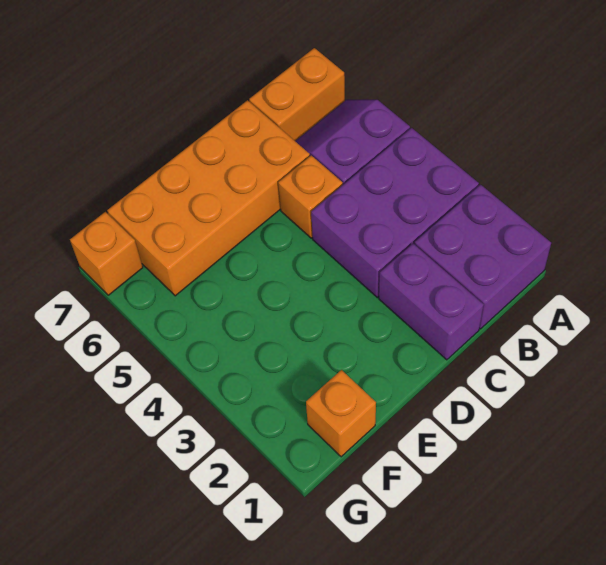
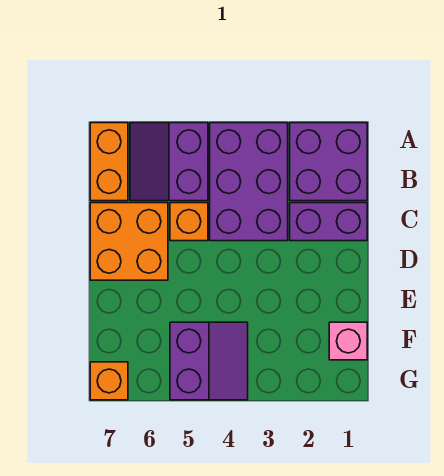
orange brick C6:F7 level 1 -> orange brick C6:D7 level 1
orange brick F1 level 1 -> pink brick F1 level 1
none -> purple slope F4:G5 level 1 top 5

